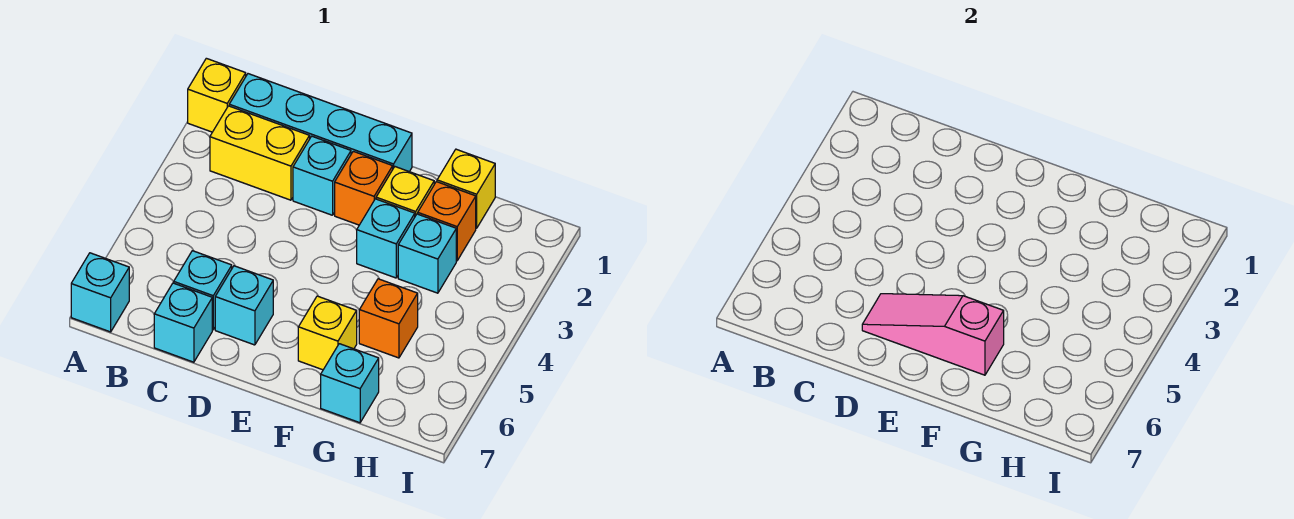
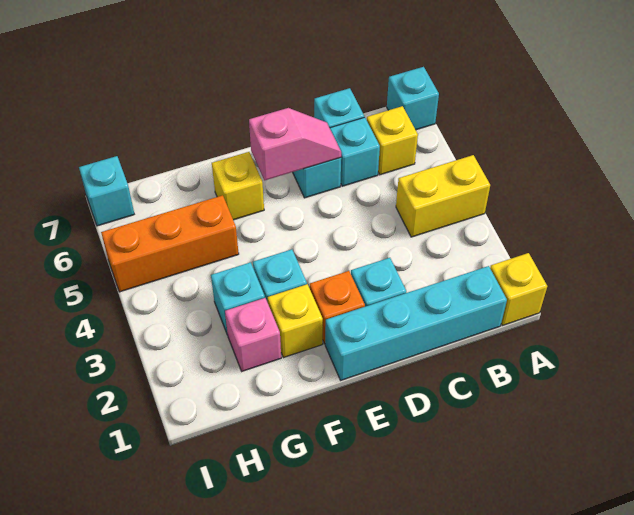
yellow brick B2:C2 level 1 -> yellow brick A4:B4 level 1
pink slope D6:F6 level 2 top F -> pink slope D6:E6 level 2 top E
yellow brick G1 level 1 -> yellow brick B6 level 1
orange brick G2 level 1 -> pink brick G2 level 1
orange brick G5 level 1 -> orange brick G5:I5 level 1
cyan brick G7 level 1 -> cyan brick I7 level 1

